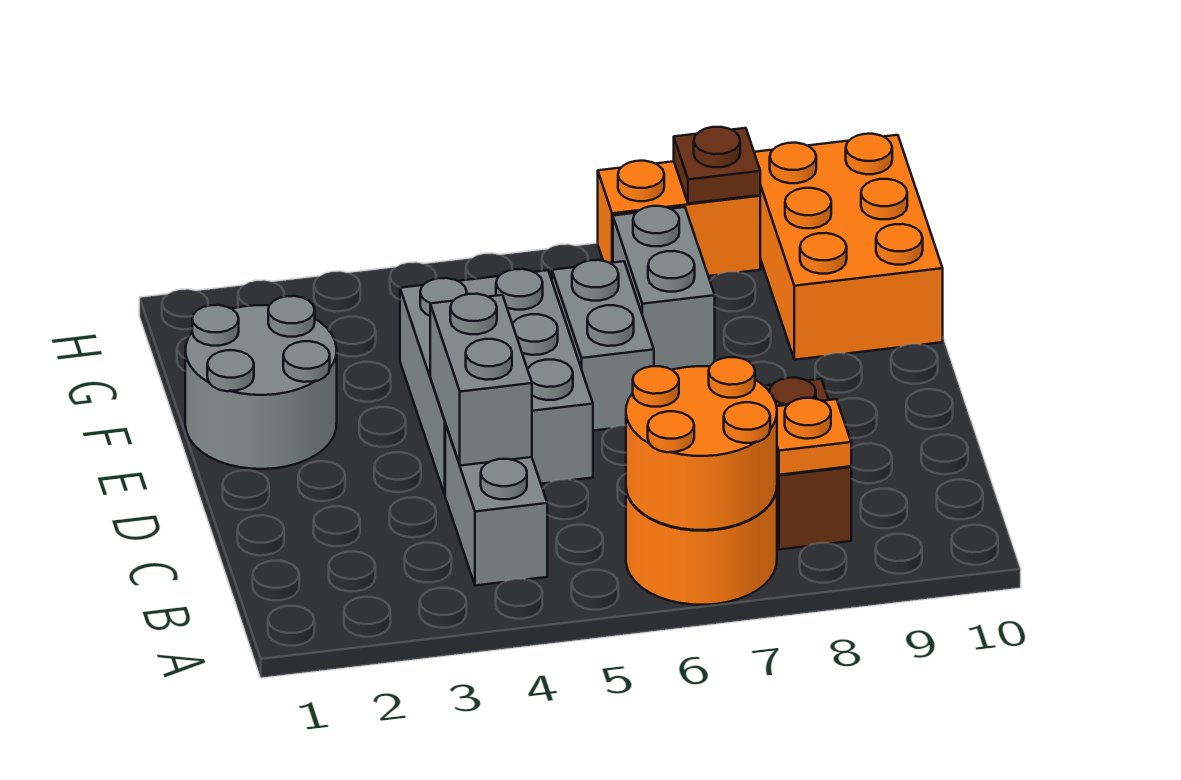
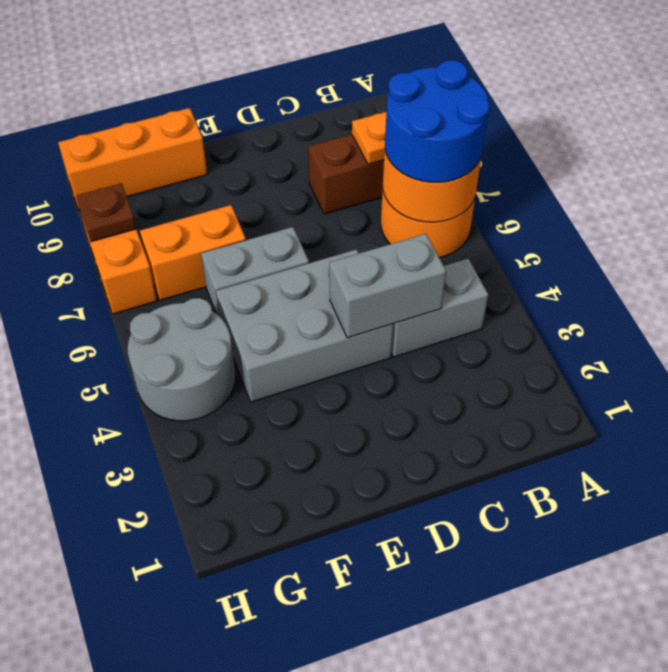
none -> blue round brick A6:B7 level 3
grey round brick E1:F2 level 1 -> grey round brick G4:H5 level 1
grey brick F7:G7 level 1 -> orange brick F7:G7 level 1
orange brick F9:H10 level 1 -> orange brick F10:H10 level 1

